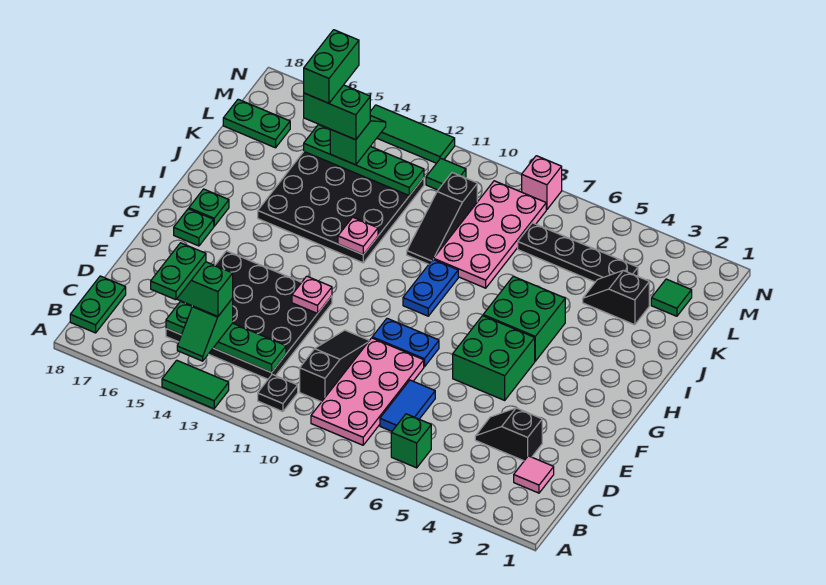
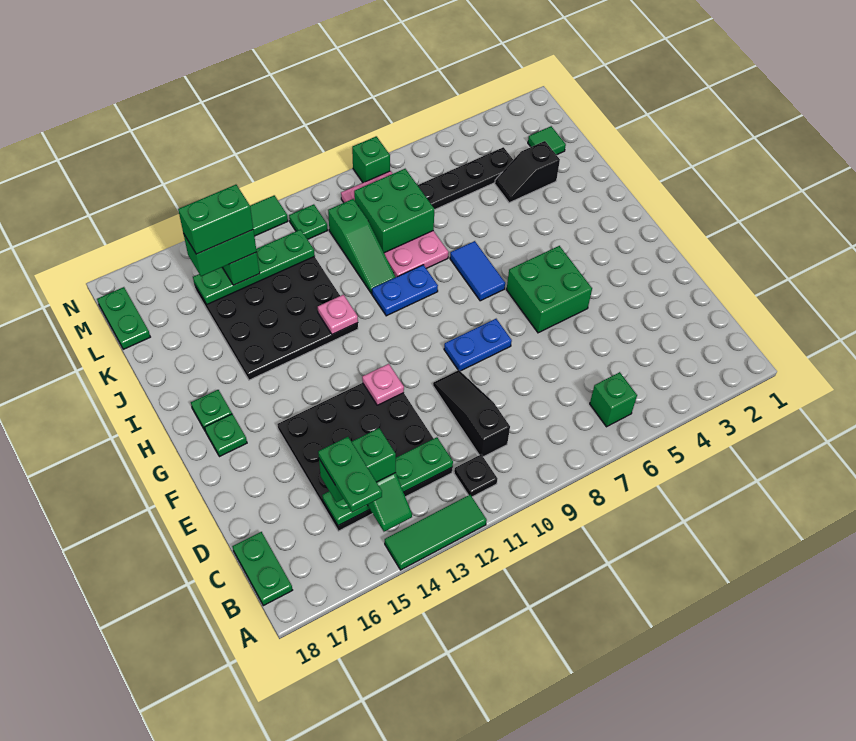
green tile A13:A14 level 1 -> green tile A12:A14 level 1
pink plate B8:E9 level 1 -> none
pink tile C2 level 1 -> none
blue tile C7:D7 level 1 -> blue tile H7:I7 level 1
black slope D3:D4 level 1 top 3 -> none
green brick H5:I6 level 1 -> green brick K8:L9 level 2
blue plate H9:I9 level 1 -> blue plate I9:I10 level 1
black slope J10:L10 level 1 top L -> green slope J10:L10 level 1 top L
green brick L15:M15 level 5 -> green brick L14:L15 level 5
green plate L17:L18 level 1 -> green plate L18:M18 level 1
green tile M11 level 1 -> green plate M11 level 1
pink brick N8 level 1 -> green brick N8 level 1

